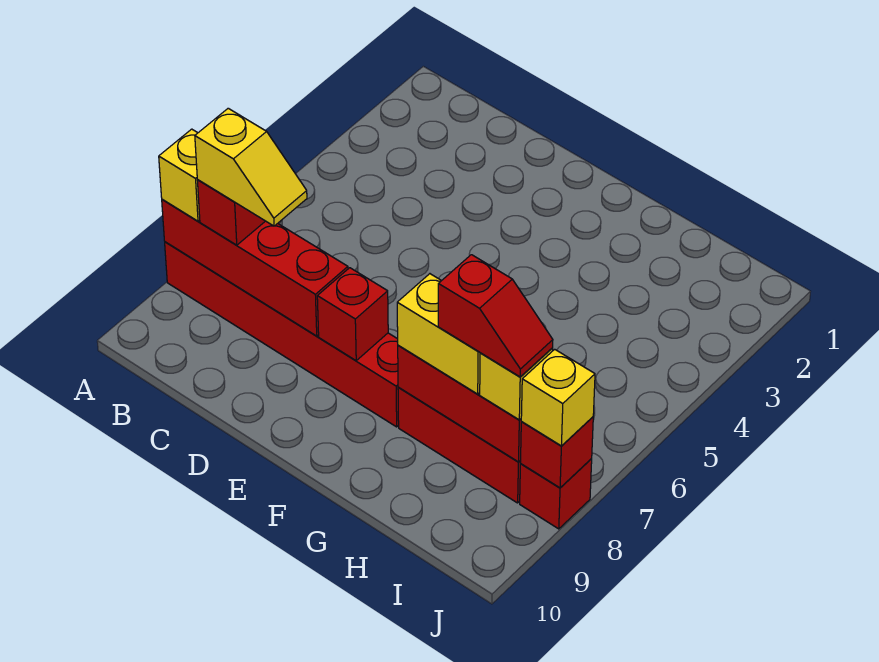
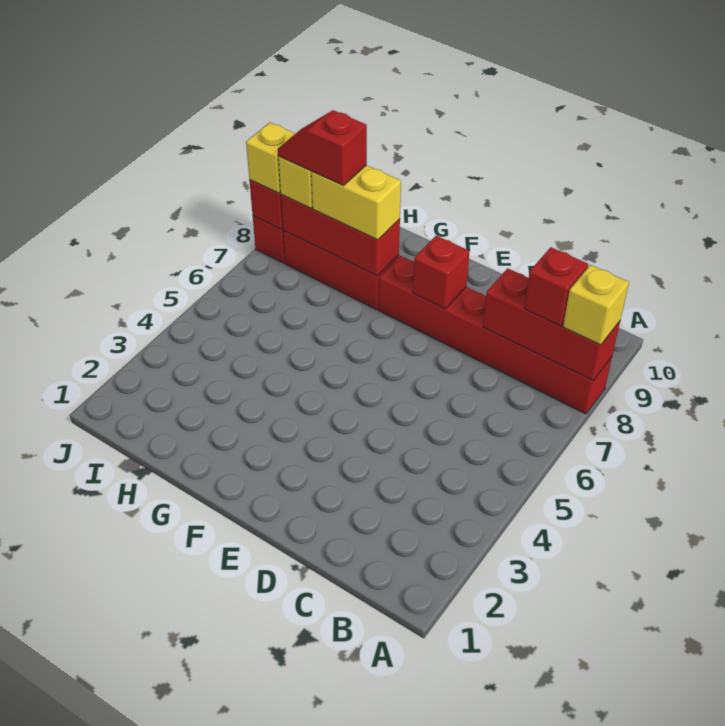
red brick A8:D8 level 2 -> red brick A8:C8 level 2
yellow slope B8:C8 level 4 top B -> none

